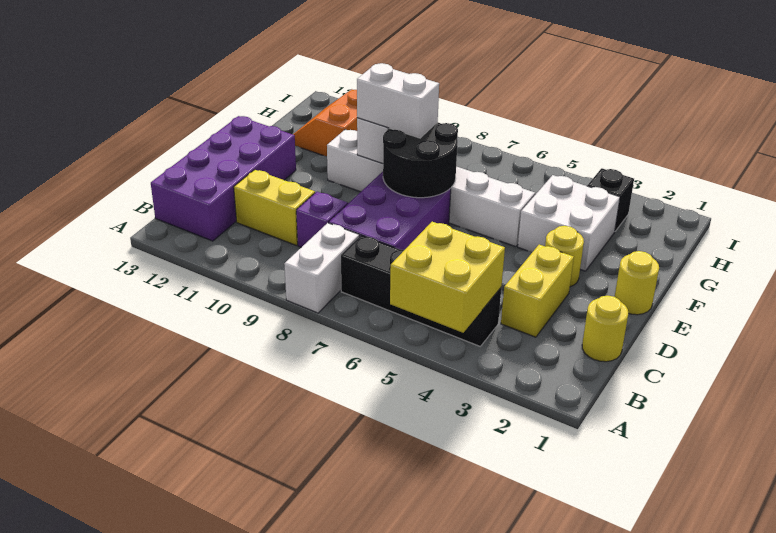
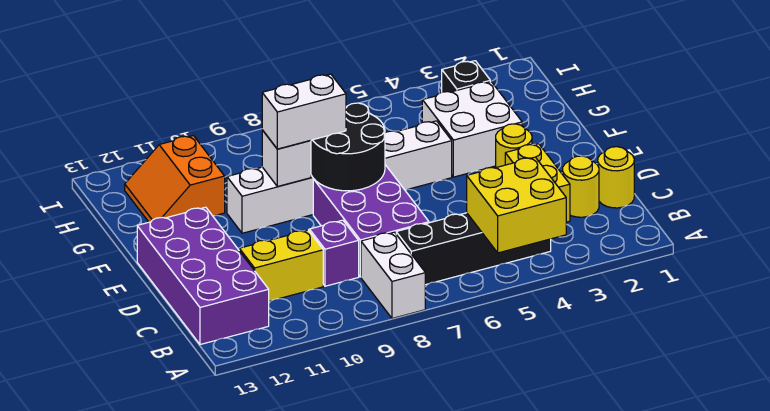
yellow round brick E1 level 1 -> yellow round brick C2 level 1

